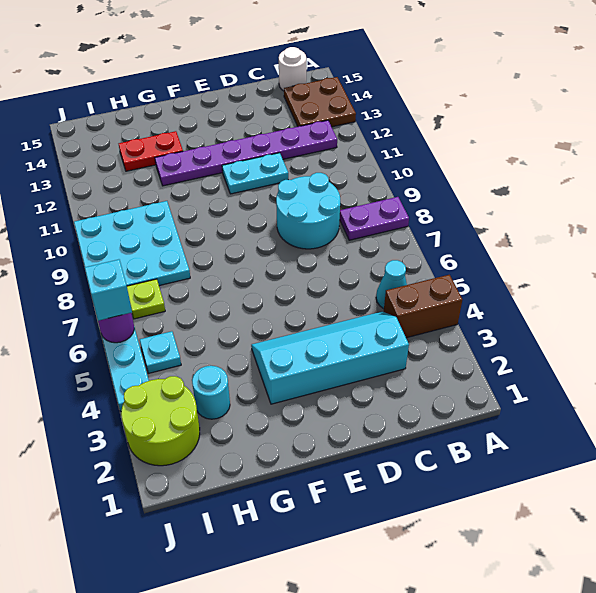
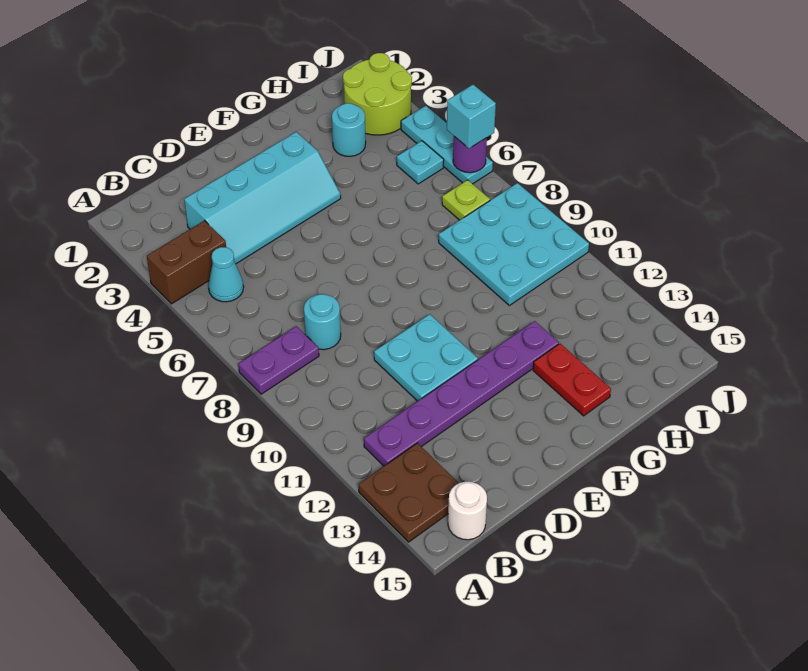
cyan round brick C8:D9 level 1 -> cyan round brick C8 level 1
cyan plate D11:E11 level 1 -> cyan plate D10:E11 level 1
red plate G13:H13 level 1 -> red plate G13:G14 level 1

